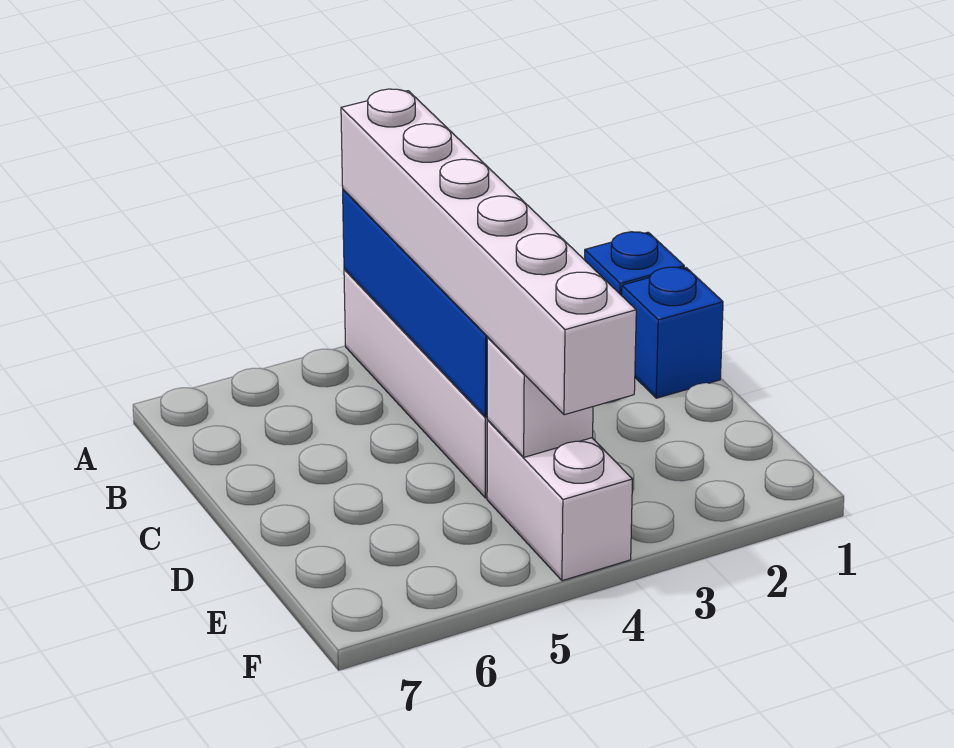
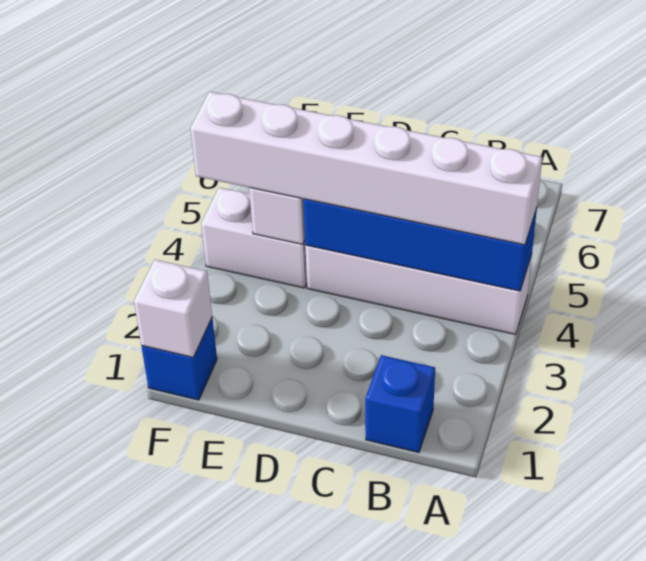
blue brick C1 level 1 -> blue brick F1 level 1
none -> white brick F1 level 2

